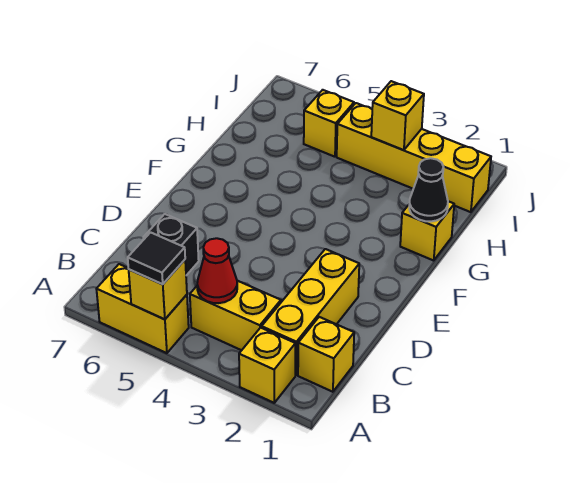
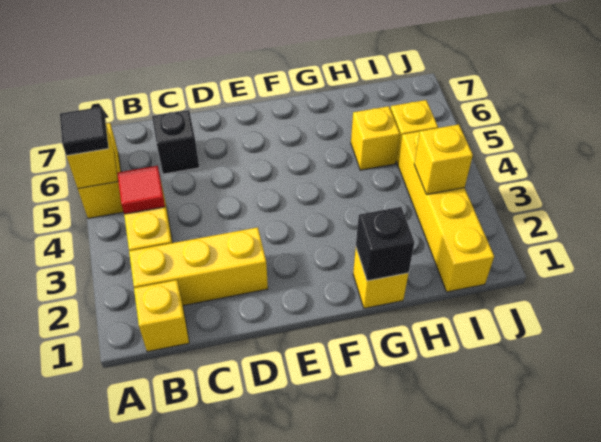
yellow brick A2 level 1 -> yellow brick H5 level 1
red cone B4 level 2 -> red tile B4 level 2
black cone G1 level 2 -> black brick G1 level 2

